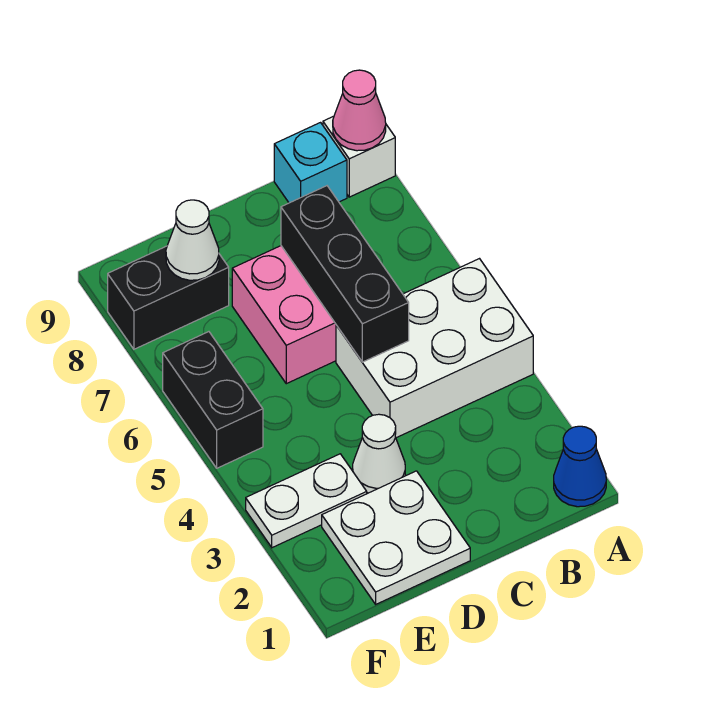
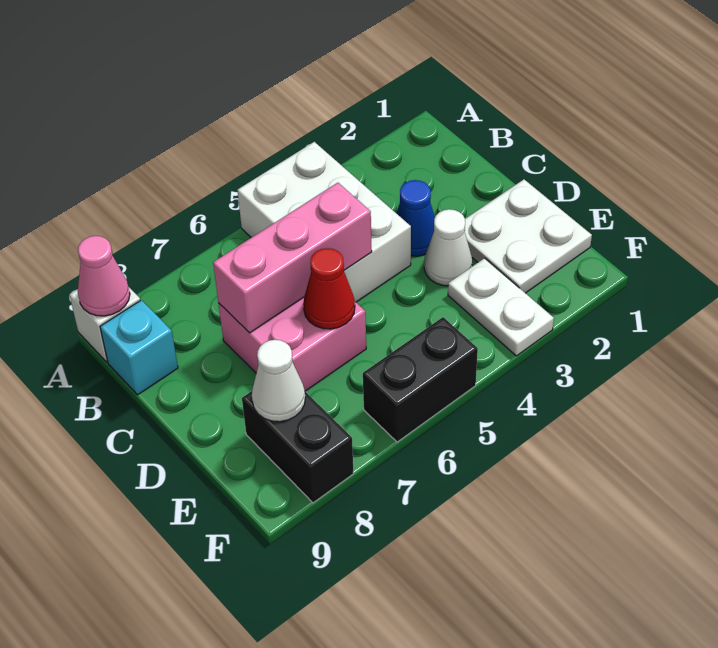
blue cone A1 level 1 -> blue cone C3 level 1
black brick C5:C7 level 2 -> pink brick C5:C7 level 2
none -> red cone D6 level 2

